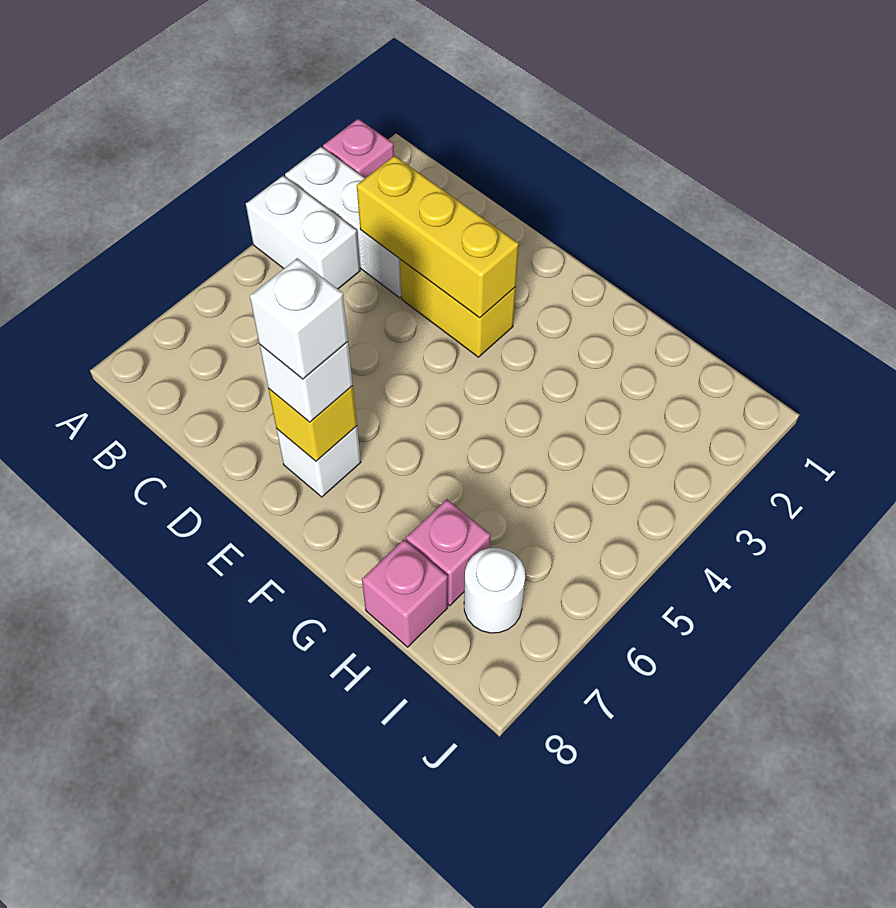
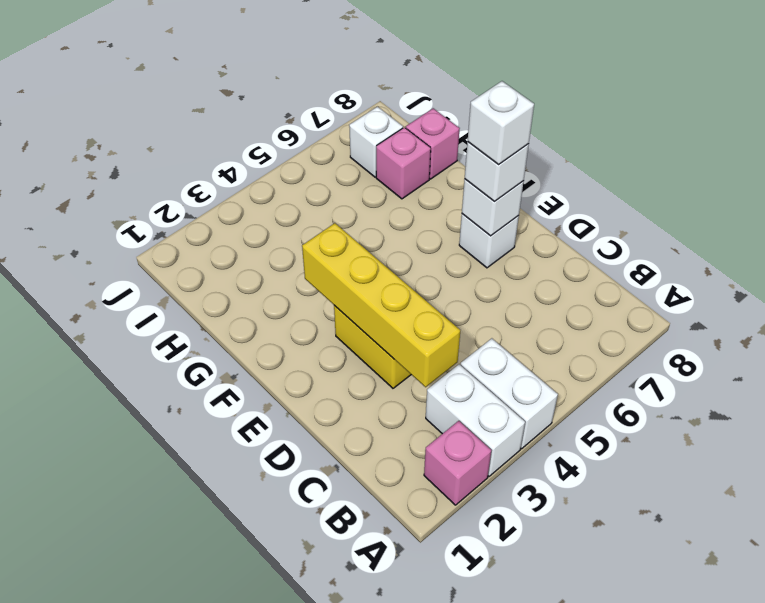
white brick A3:C3 level 1 -> white brick A3:B3 level 1
yellow brick C3:E3 level 2 -> yellow brick C3:F3 level 2
yellow brick E7 level 2 -> white brick E7 level 2
white round brick I7 level 1 -> white brick I7 level 1

